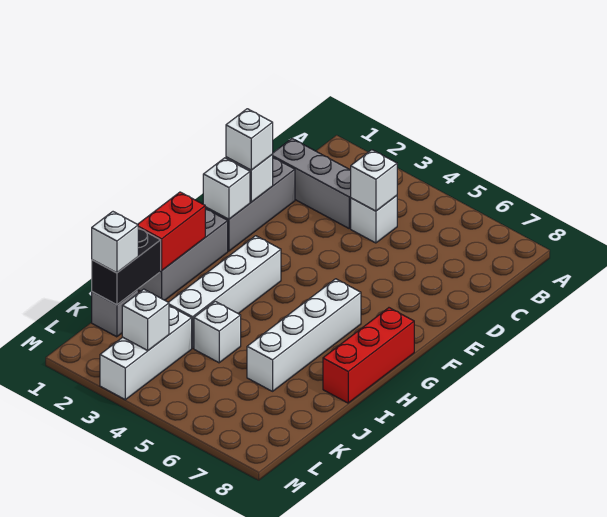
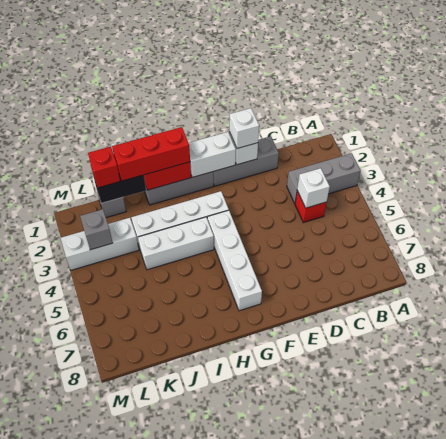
grey brick C1:C3 level 1 -> grey brick A3:C3 level 1
white brick C4 level 1 -> red brick C4 level 1
white brick F1 level 2 -> white brick F1:G1 level 2
white brick G6:J6 level 1 -> white brick G4:G7 level 1
red brick G8:I8 level 1 -> red brick H1:J1 level 3
white brick J4 level 1 -> white brick H4:J4 level 1
white brick K1 level 3 -> red brick K1 level 3
white brick L3 level 2 -> grey brick L3 level 2

